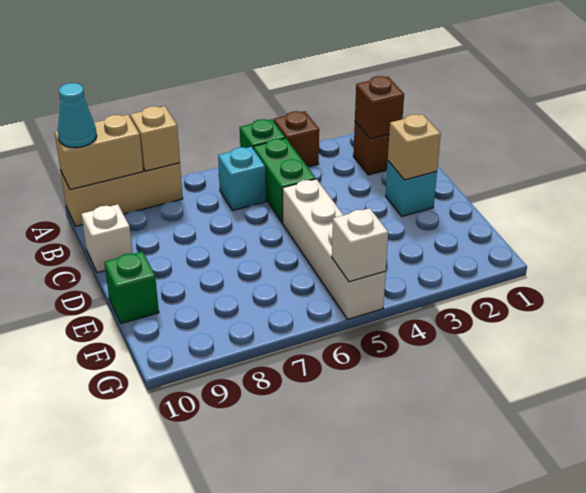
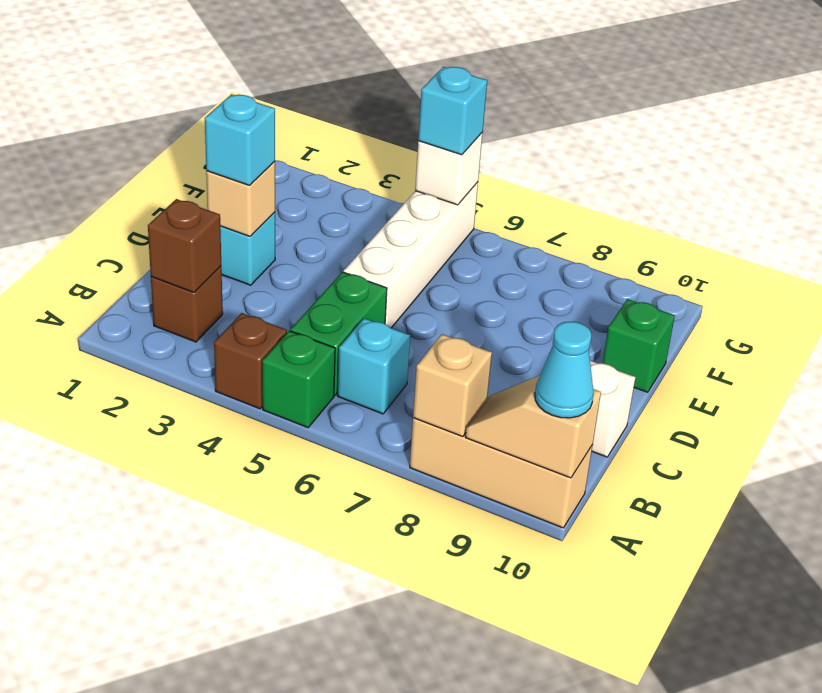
tan brick A9:A10 level 2 -> tan slope A9:A10 level 2 top 10
none -> cyan brick D2 level 3
none -> cyan brick G5 level 3

